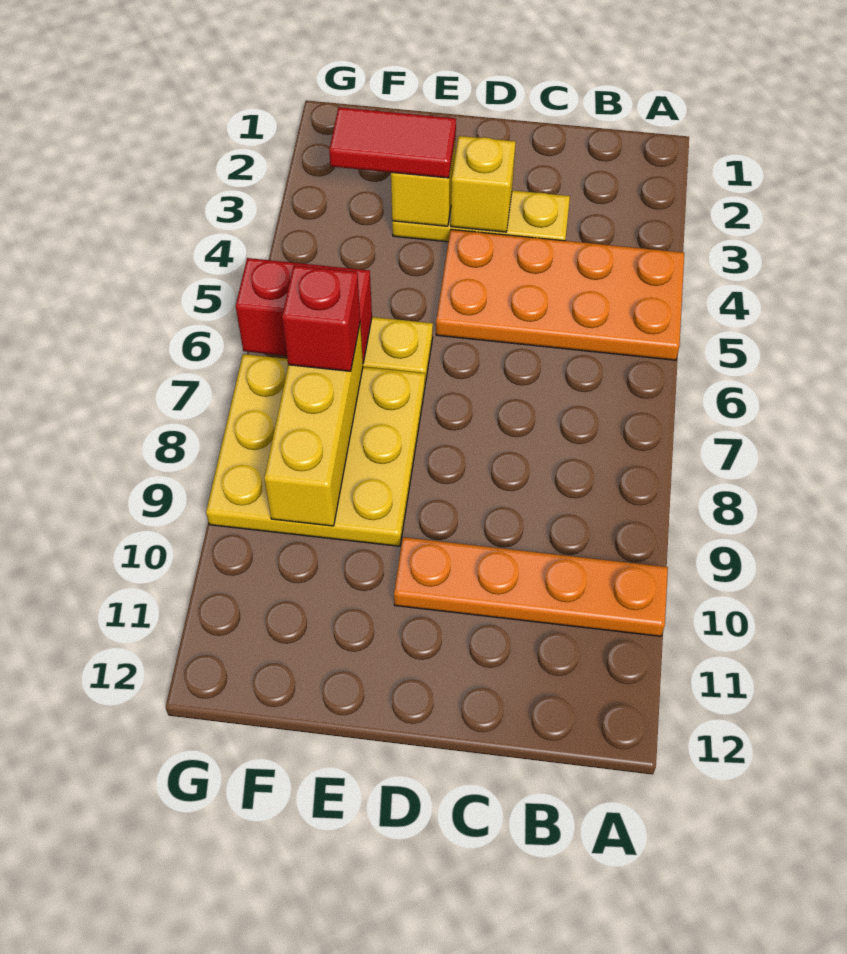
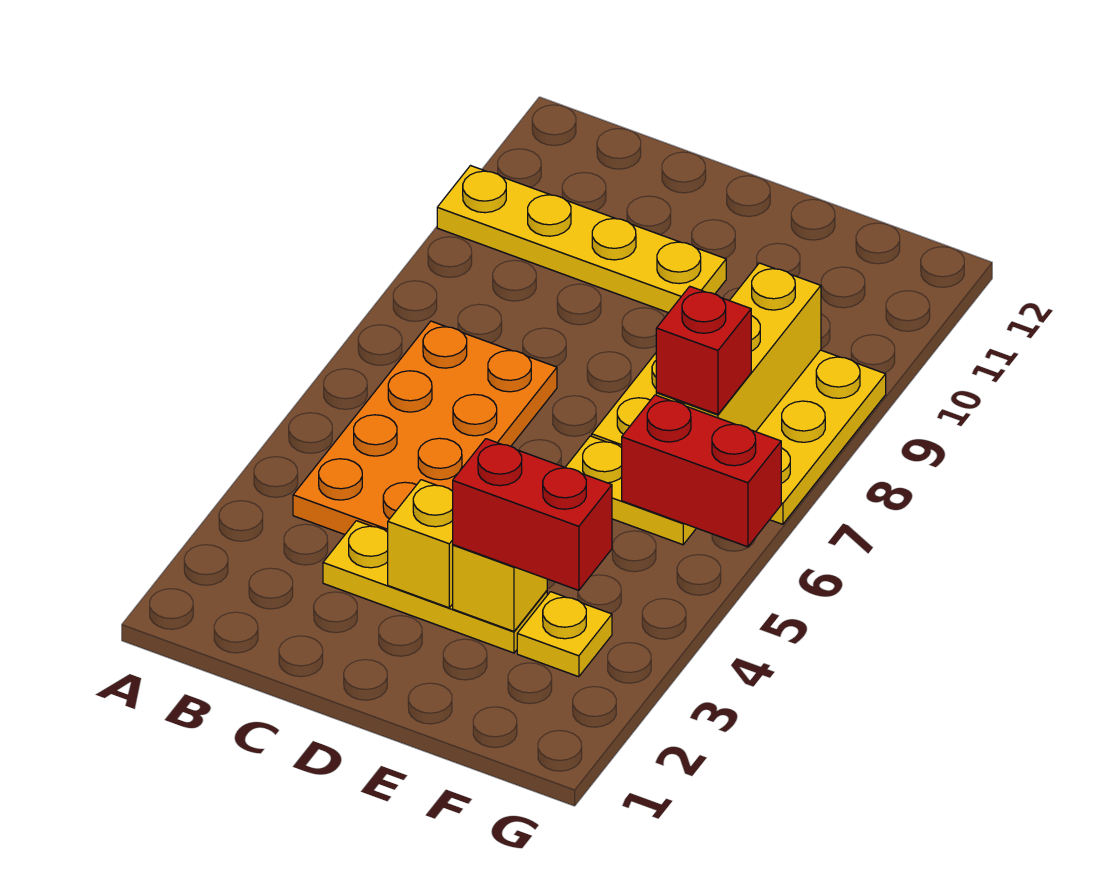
orange plate A4:D5 level 1 -> orange plate B4:C7 level 1
orange plate A10:D10 level 1 -> yellow plate A10:D10 level 1
red tile E3:F3 level 3 -> red brick E3:F3 level 3
none -> yellow plate F3 level 1

